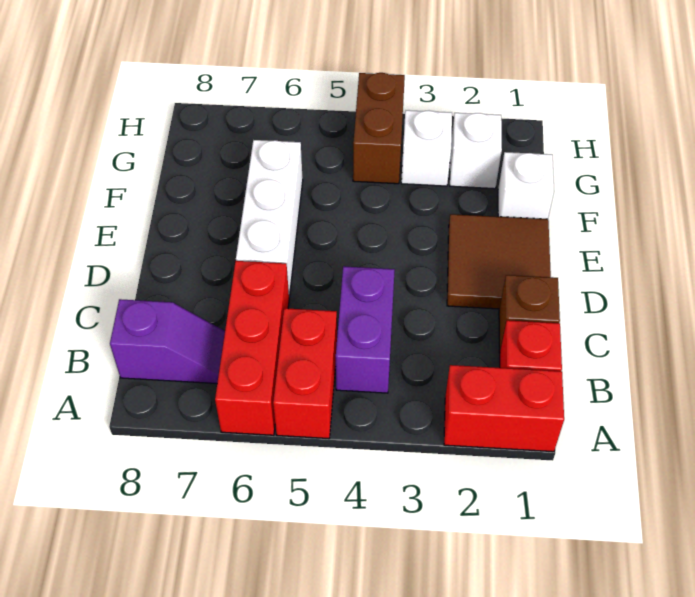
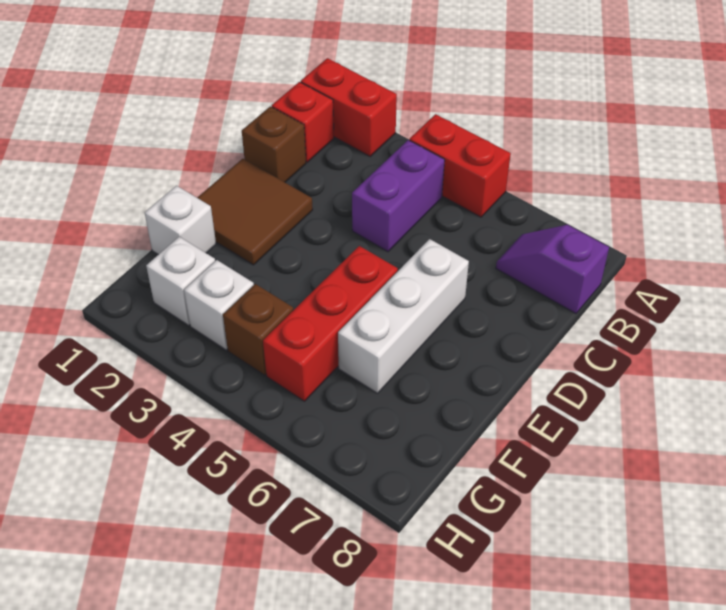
red brick A5:B5 level 1 -> red brick A4:A5 level 1
red brick A6:C6 level 1 -> red brick E5:G5 level 1
brown brick G4:H4 level 1 -> brown brick G4 level 1

